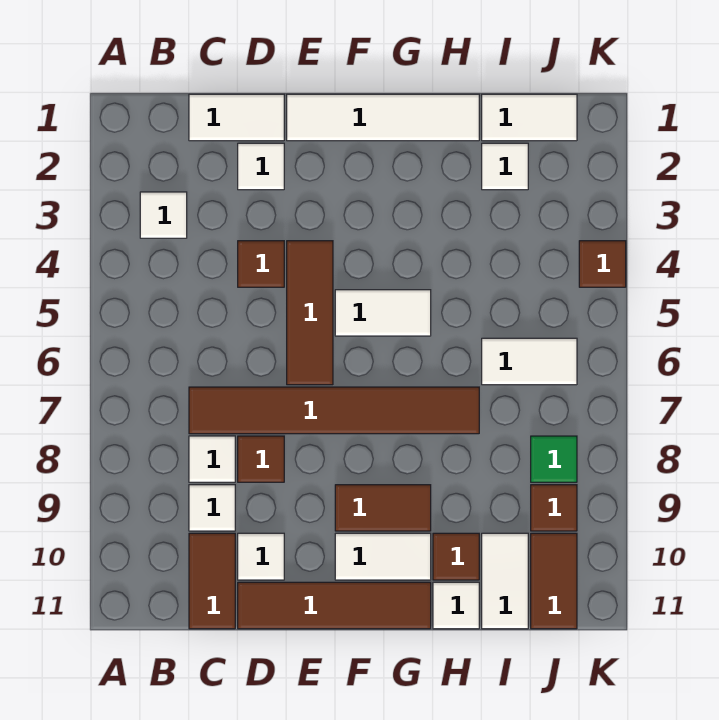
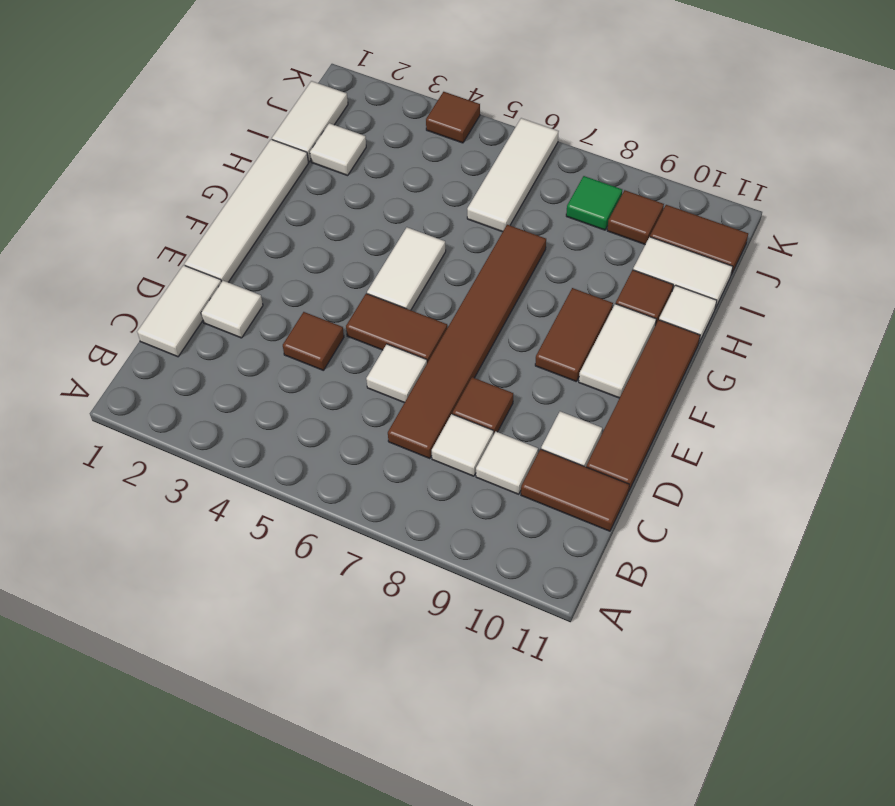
white tile B3 level 1 -> white tile D6 level 1
brown tile E4:E6 level 1 -> brown tile E5:E6 level 1
white tile I6:J6 level 1 -> white tile I6:K6 level 1

